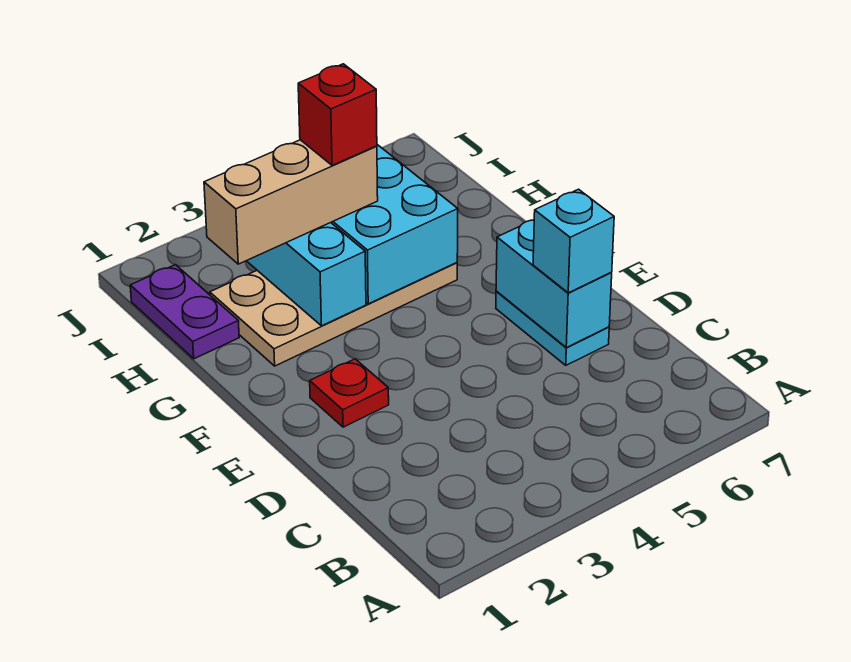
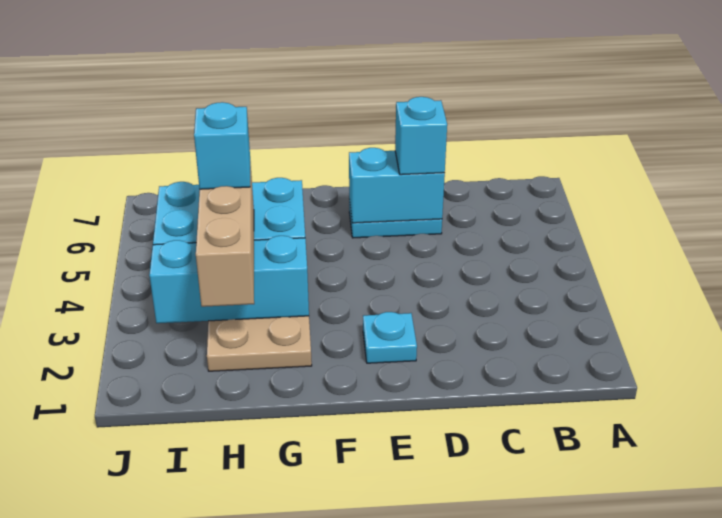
red plate E2 level 1 -> cyan plate E2 level 1
purple plate H1:I1 level 1 -> none
red brick H4 level 4 -> cyan brick H4 level 4

